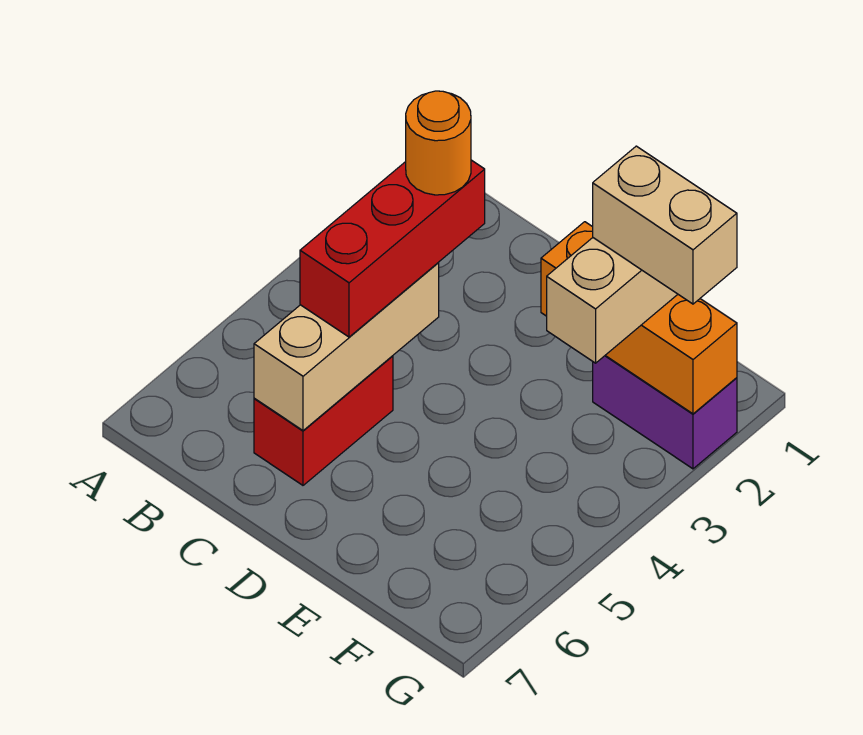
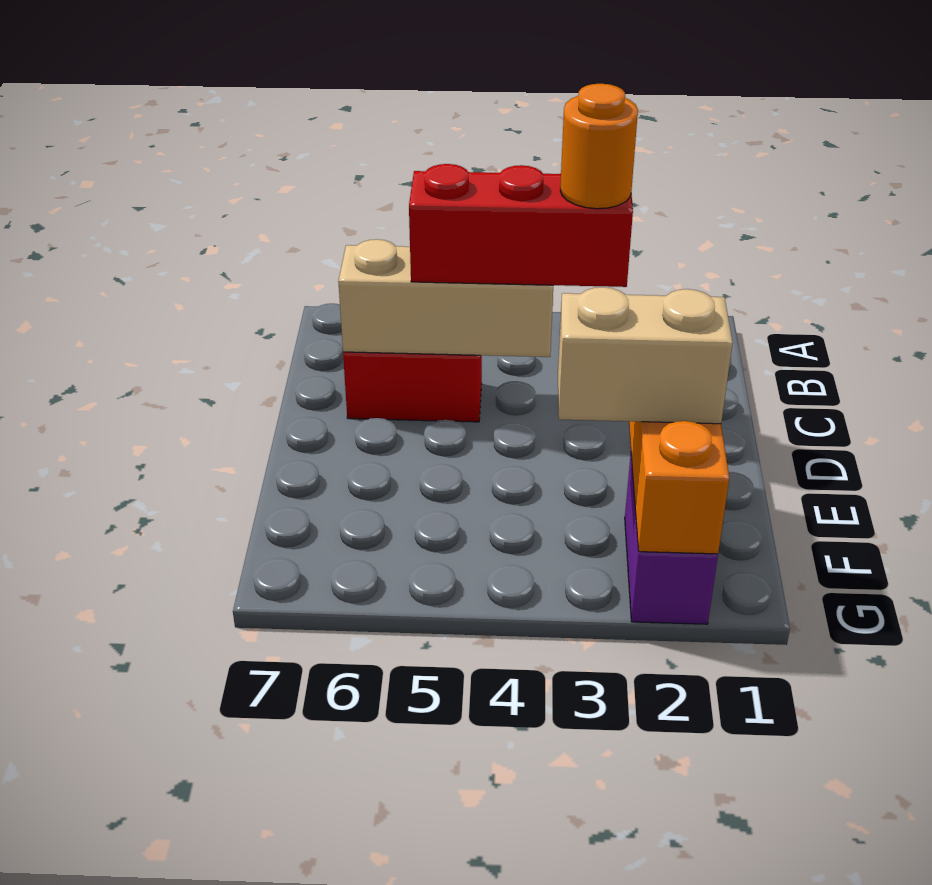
tan brick F2:G2 level 4 -> none

